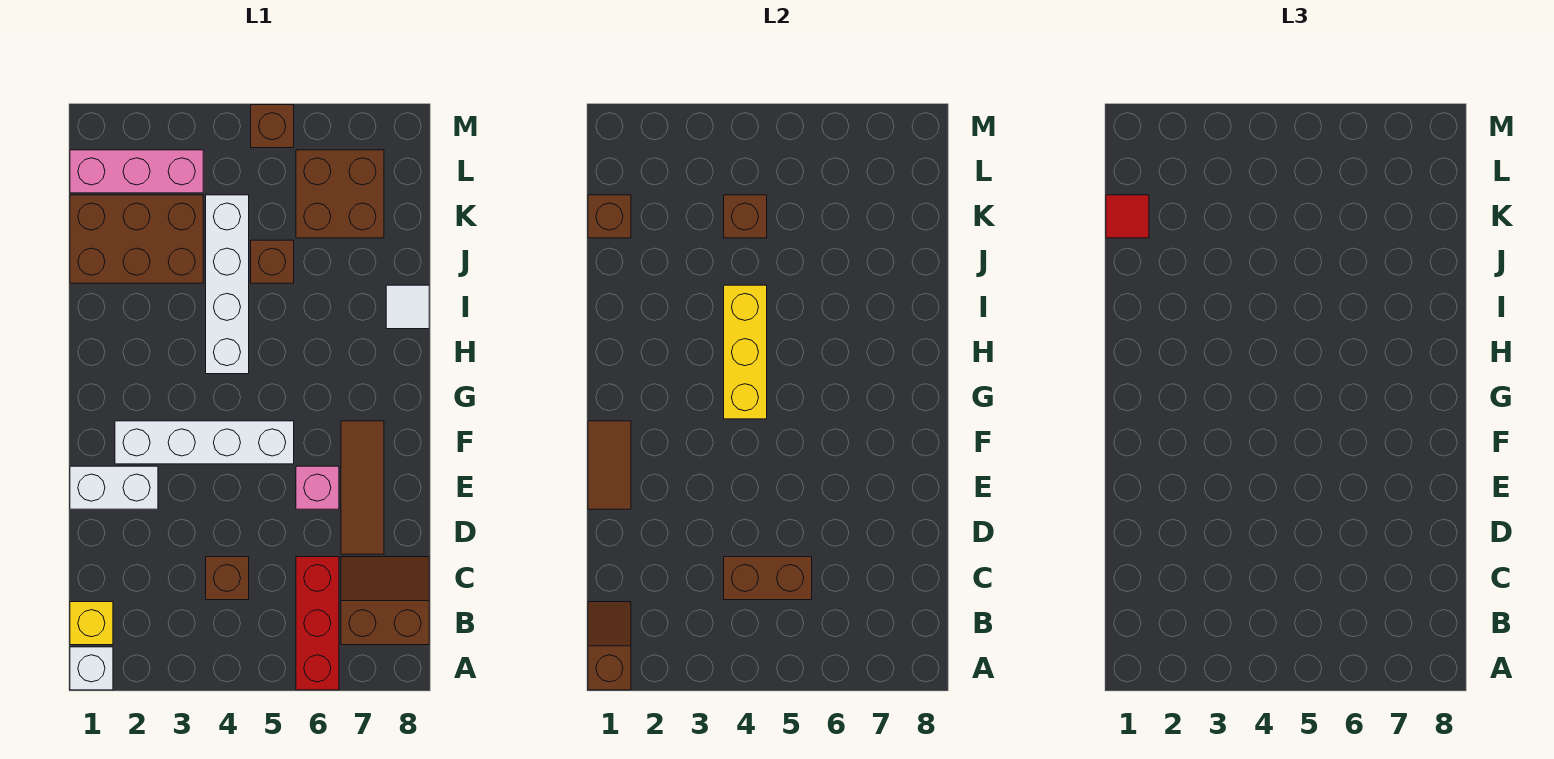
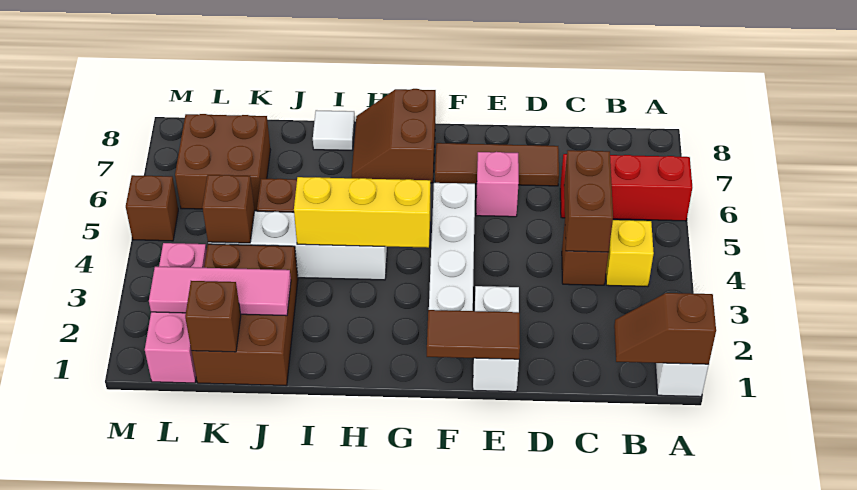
yellow brick B1 level 1 -> yellow brick B4 level 1
brown slope B7:C8 level 1 top B -> brown slope G7:H8 level 1 top G
none -> pink tile J2:L2 level 2
red tile K1 level 3 -> none

